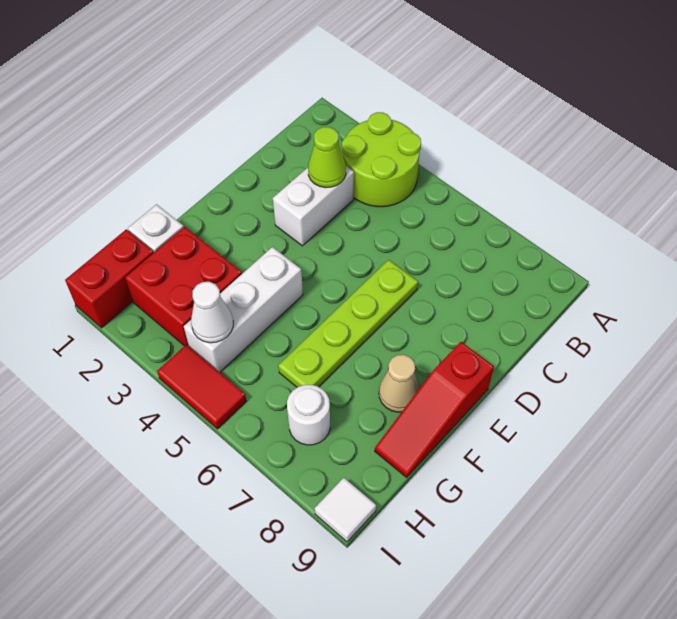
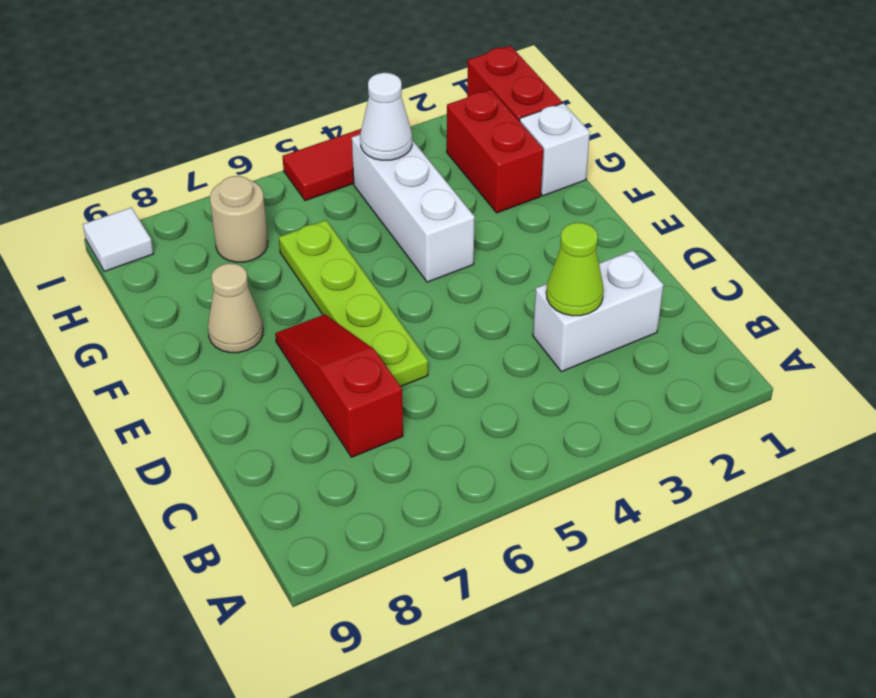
lime round brick A3:B4 level 1 -> none
white brick C3:D3 level 1 -> white brick C2:C3 level 1
red slope E9:G9 level 1 top E -> red slope C7:E7 level 1 top C
red brick G2:H3 level 1 -> red brick G2:H2 level 1
white round brick H7 level 1 -> tan round brick H7 level 1

